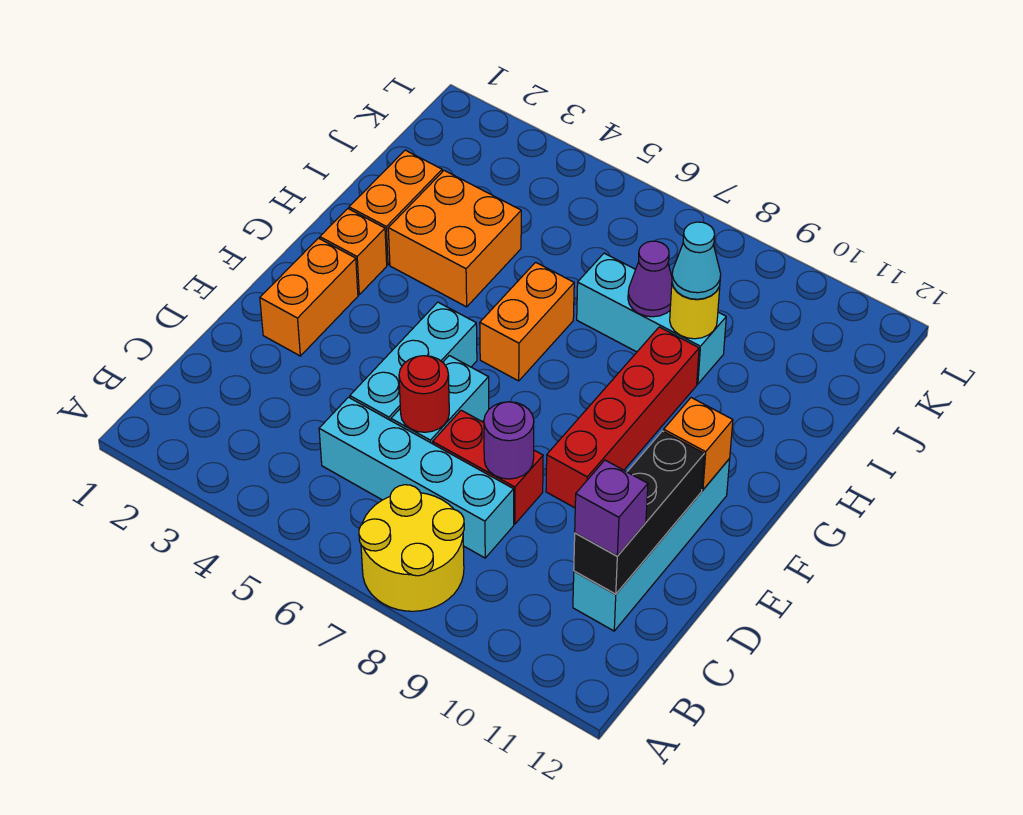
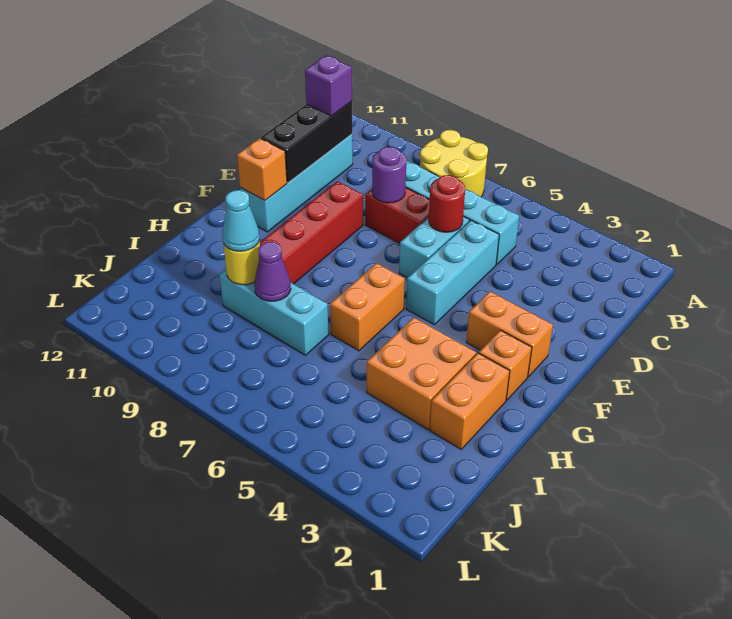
orange brick E2:F2 level 1 -> orange brick F2:F3 level 1

